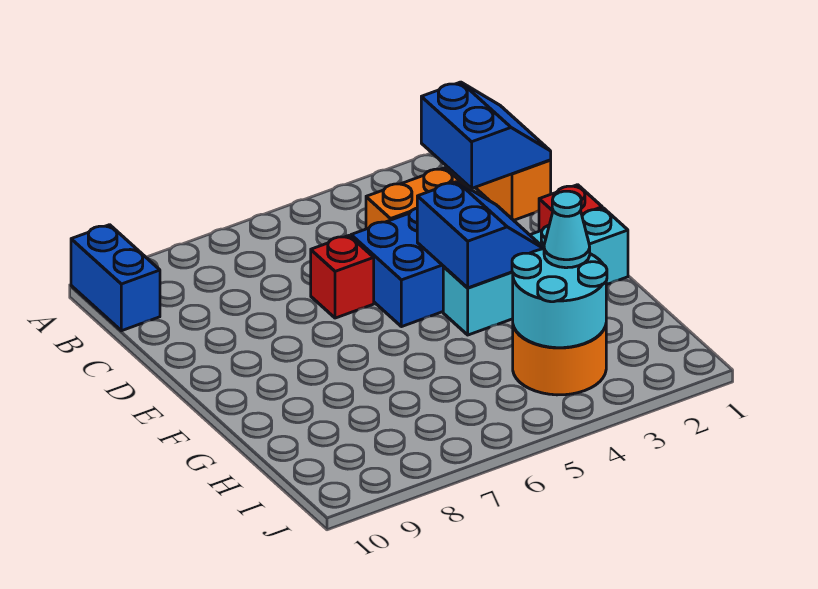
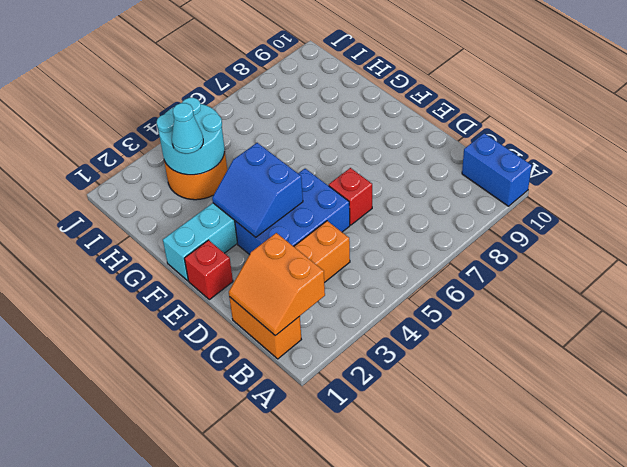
blue slope B1:C2 level 2 top 2 -> orange slope B1:C2 level 2 top 2

